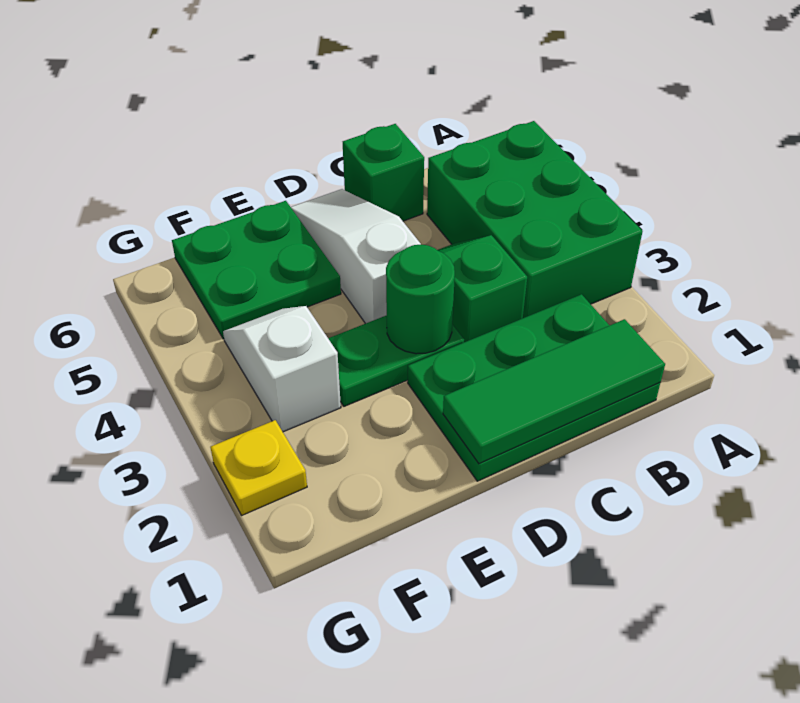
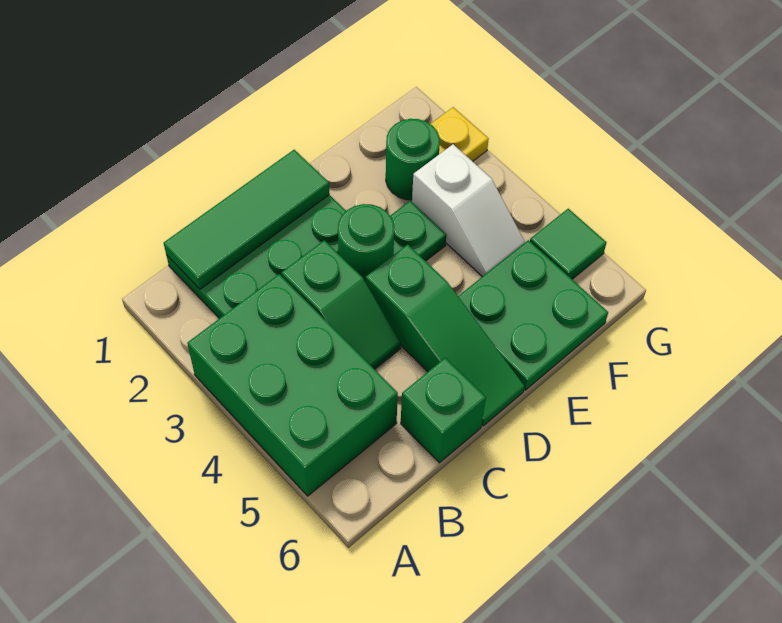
white slope D4:D6 level 1 top 4 -> green slope D4:D6 level 1 top 4
none -> green round brick F2 level 1
none -> green tile G5 level 1

